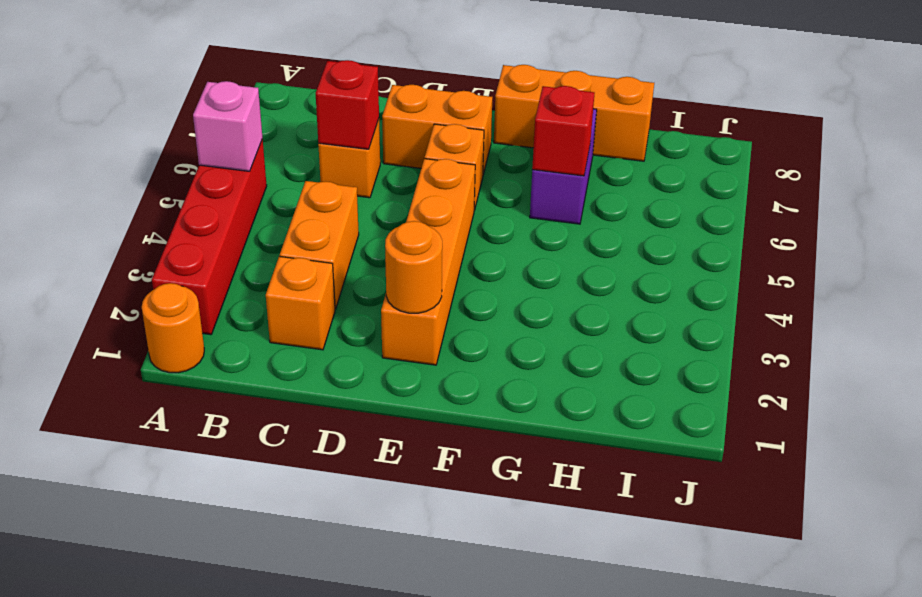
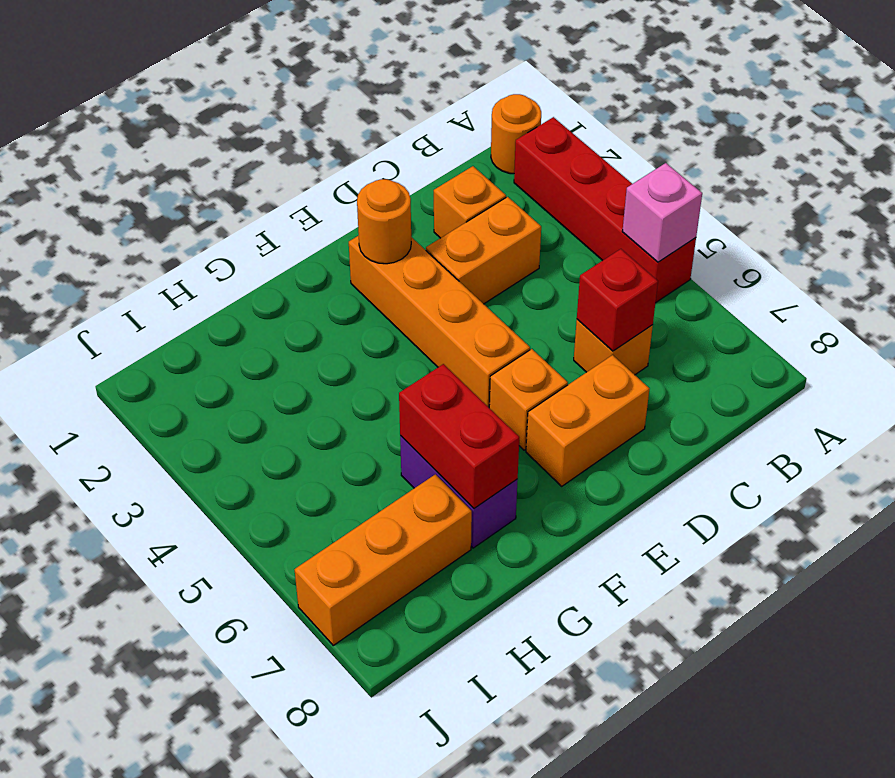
orange brick C3:C4 level 1 -> orange brick C3:D3 level 1
orange brick F8:H8 level 1 -> orange brick H7:J7 level 1
red brick G6 level 2 -> red brick G6:G7 level 2

